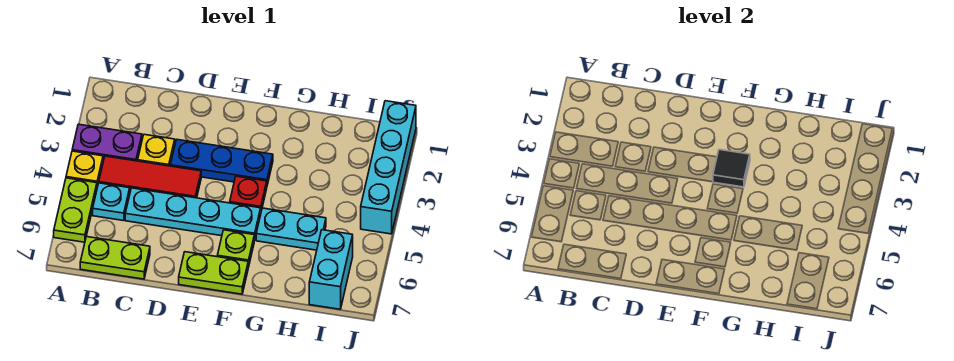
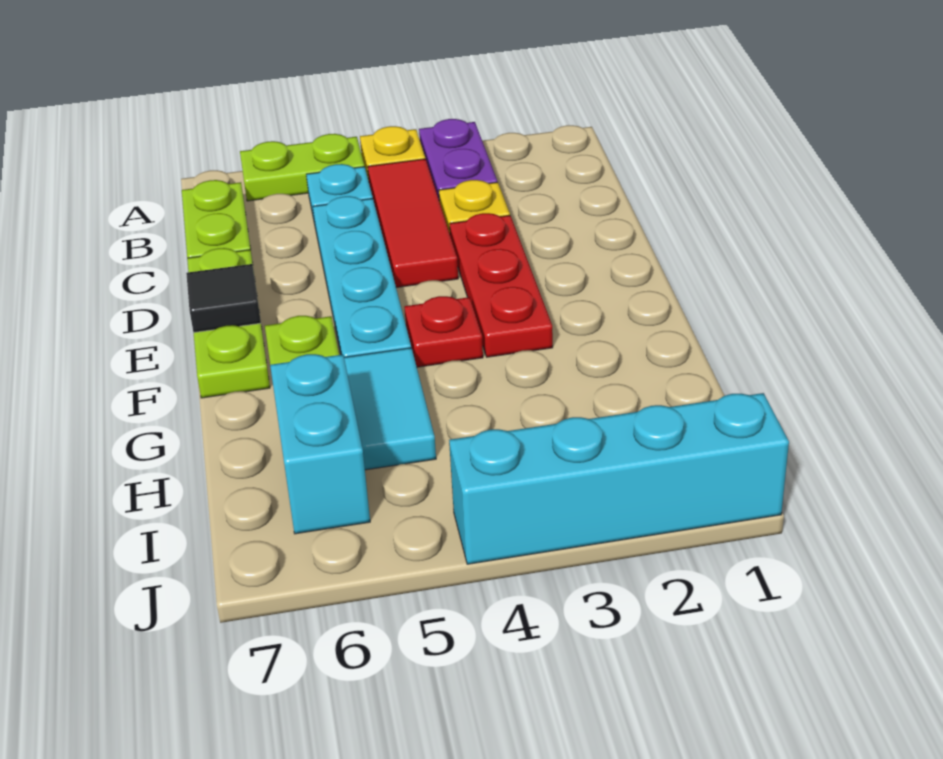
blue plate D3:F3 level 1 -> red plate D3:F3 level 1
lime plate E7:F7 level 1 -> lime plate D7:F7 level 1
black tile F3 level 2 -> black tile E7 level 2
cyan plate G5:H5 level 1 -> cyan tile G5:H5 level 1
cyan brick I6:I7 level 1 -> cyan brick H6:I6 level 1

